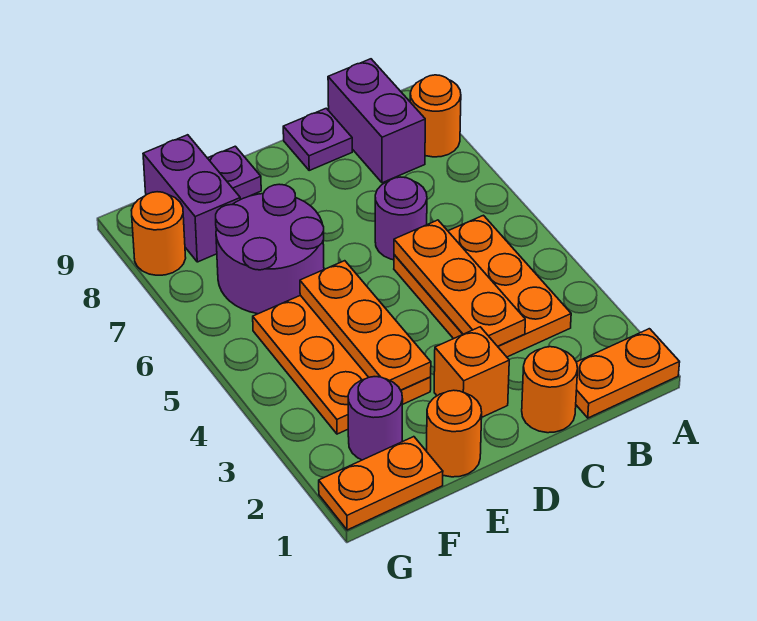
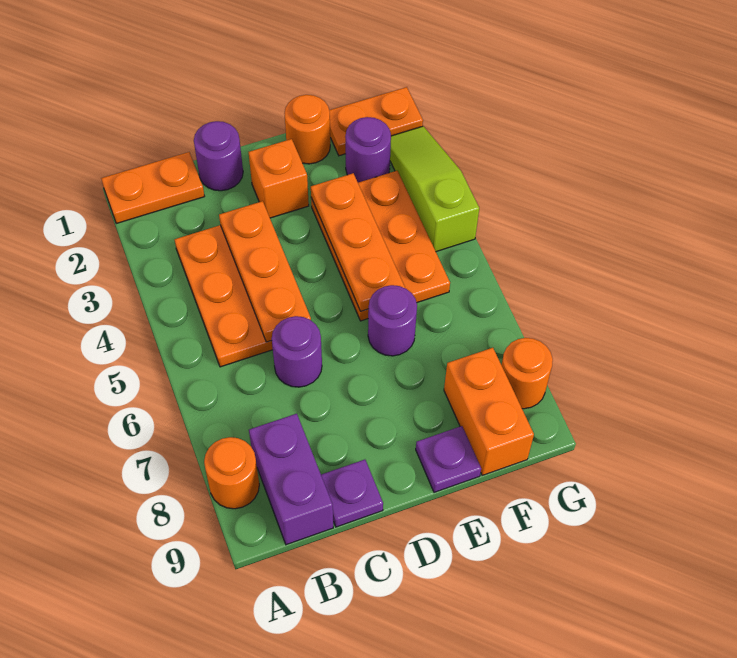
orange round brick C1 level 1 -> purple round brick C1 level 1
purple round brick E6:F7 level 1 -> purple round brick E6 level 1
purple brick F8:F9 level 1 -> orange brick F8:F9 level 1
none -> lime slope G2:G4 level 1 top 4

